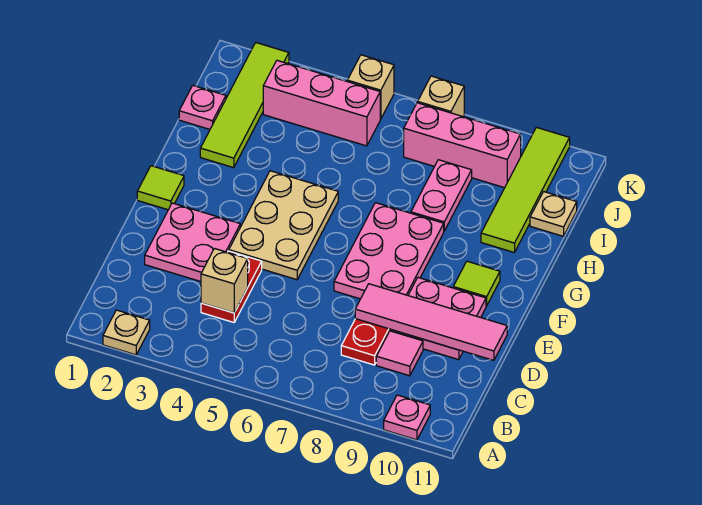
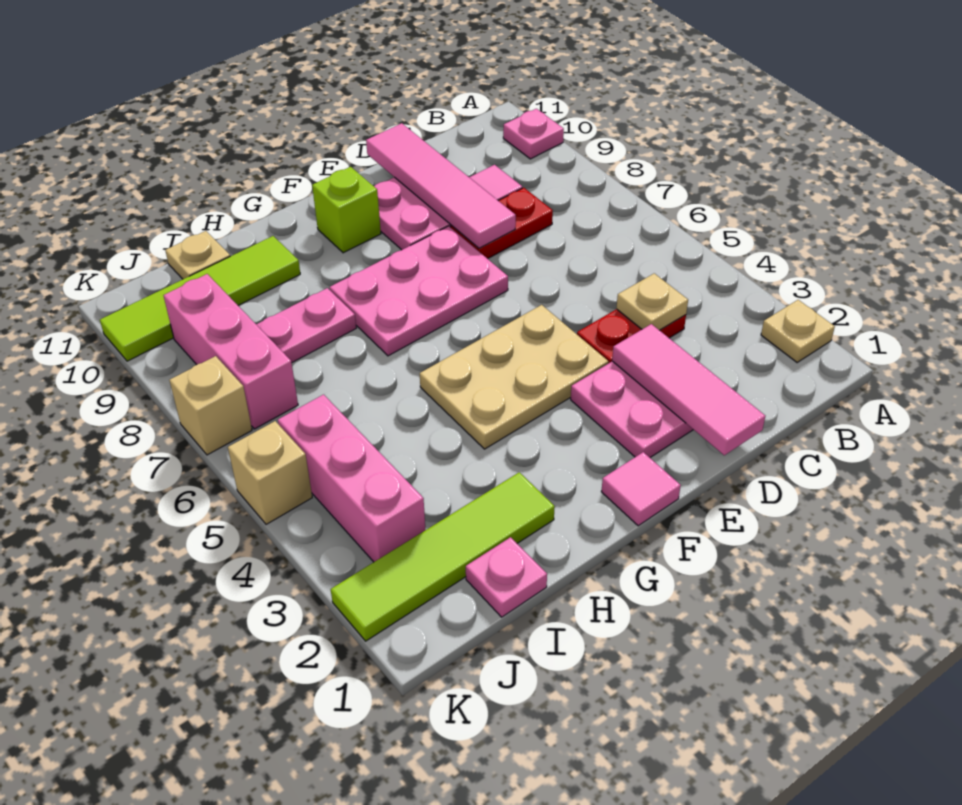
tan brick C4 level 2 -> tan plate C4 level 2
none -> pink tile D1:D3 level 2
lime tile F1 level 1 -> pink tile F1 level 1
lime tile F10 level 1 -> lime brick F10 level 1

